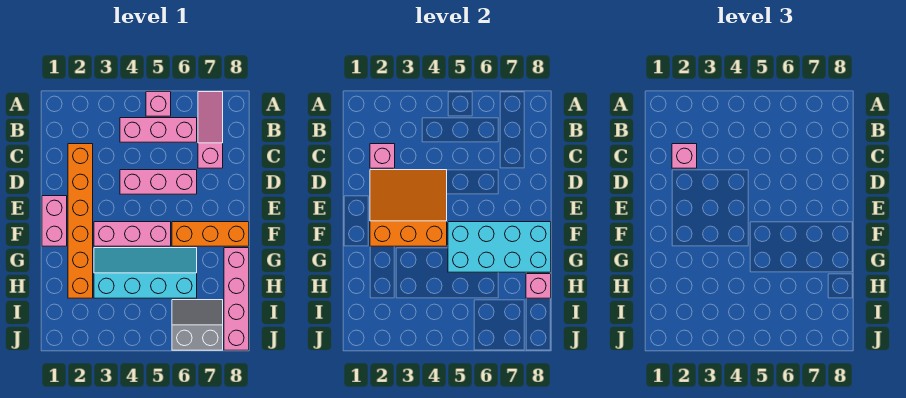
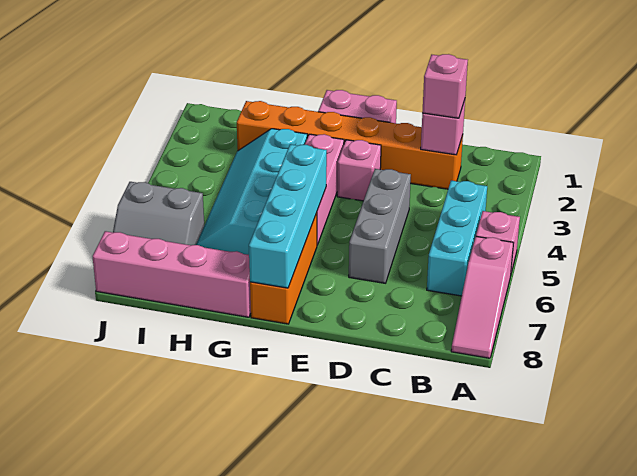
pink slope A7:C7 level 1 top C -> pink slope A6:A8 level 1 top 6
pink brick B4:B6 level 1 -> cyan brick B4:B6 level 1
orange slope D2:F4 level 2 top F -> none
pink brick D4:D6 level 1 -> grey brick D4:D6 level 1
cyan brick F5:G8 level 2 -> cyan brick F5:F8 level 2
cyan slope G3:H6 level 1 top H -> cyan slope G3:H6 level 1 top G
pink brick H8 level 2 -> pink brick E3 level 1
grey slope I6:J7 level 1 top J -> grey slope I6:J7 level 1 top 6

